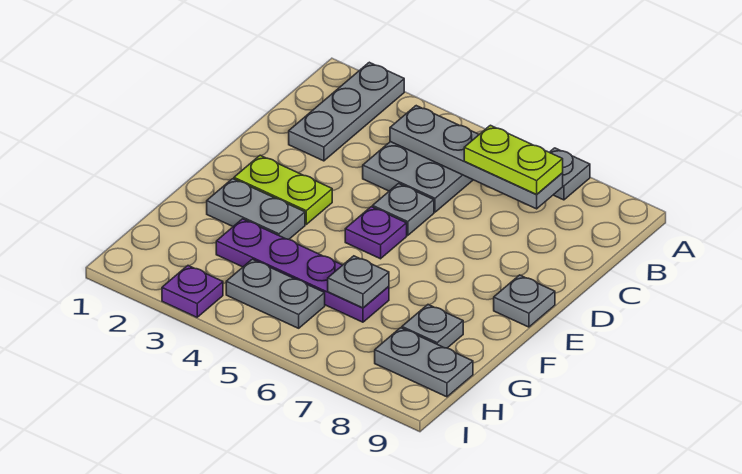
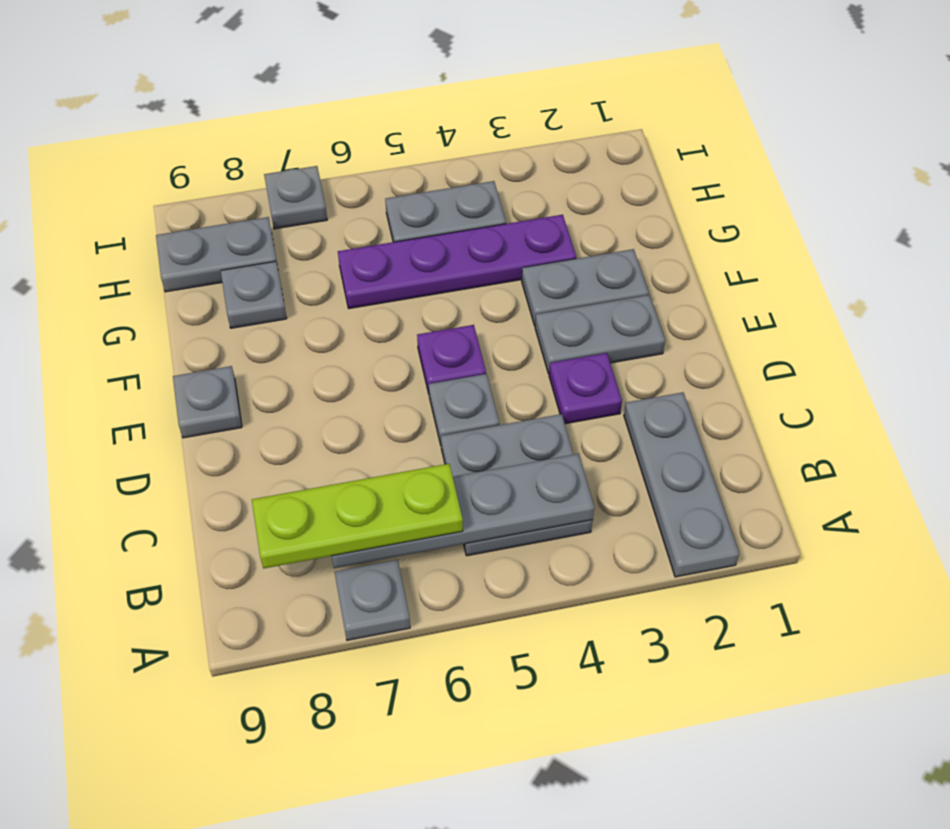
lime plate B6:B7 level 3 -> lime plate B6:B8 level 3
lime plate E2:E3 level 1 -> grey plate E2:E3 level 1
grey plate G6 level 2 -> grey plate I7 level 1
purple plate I3 level 1 -> purple plate D3 level 1

